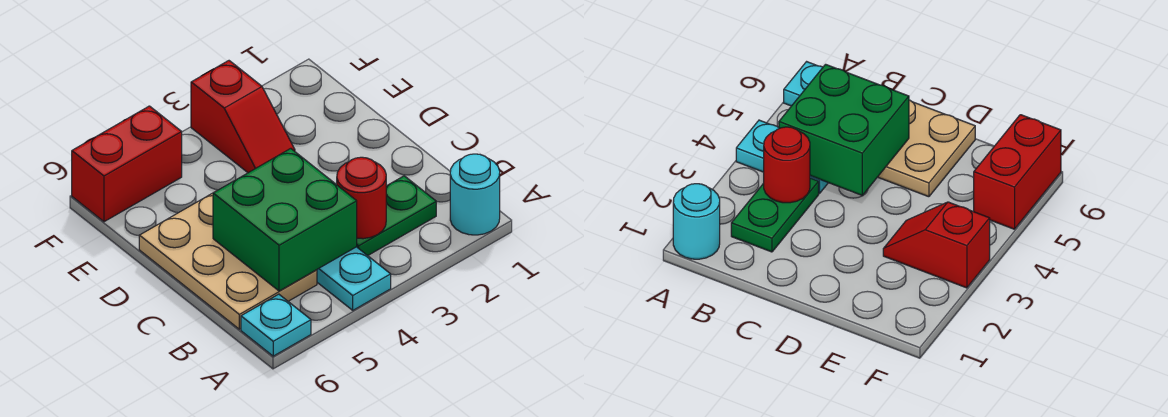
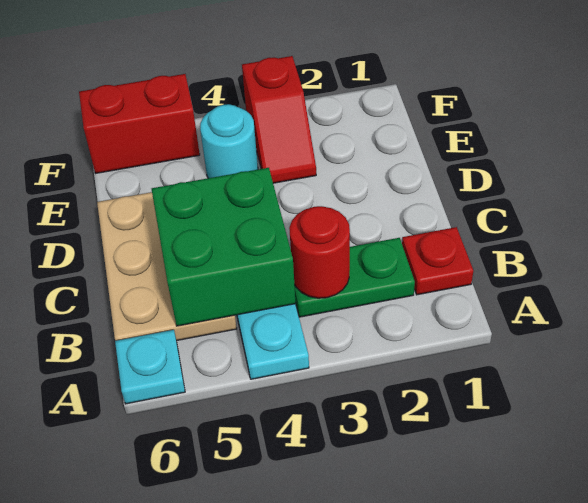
cyan round brick A1 level 1 -> cyan round brick E4 level 1
none -> red plate B1 level 1

